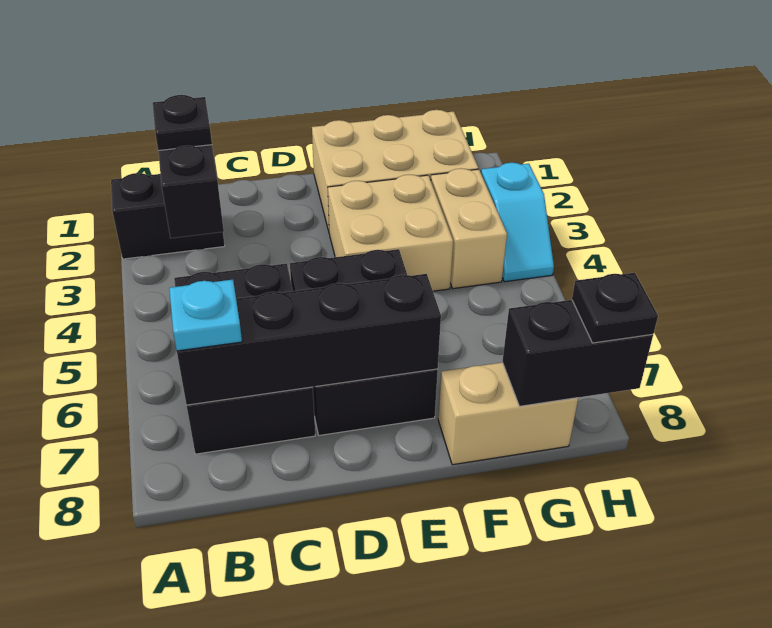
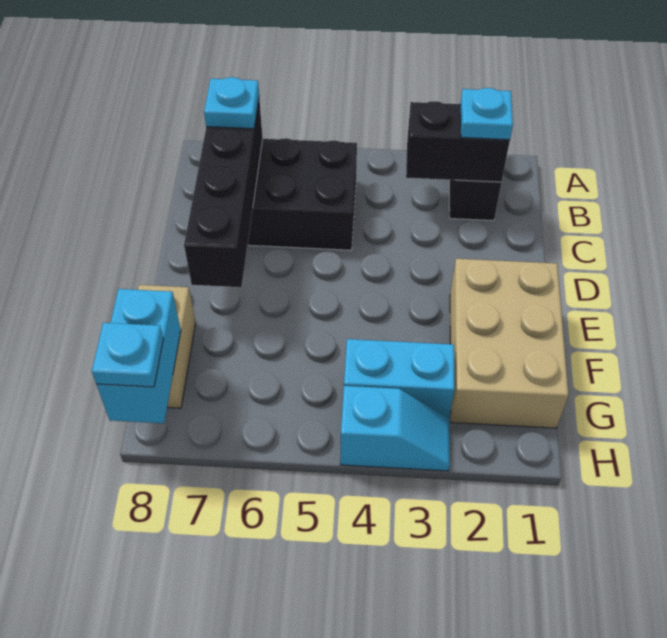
black plate B2 level 3 -> cyan plate B2 level 3
black brick D5:E7 level 1 -> none
tan brick E3:F4 level 1 -> none
tan brick G3:G4 level 1 -> cyan brick G3:G4 level 1
black brick G8:H8 level 2 -> cyan brick G8:H8 level 2
cyan slope H3:H4 level 1 top 3 -> cyan slope H3:H4 level 1 top 4
black plate H8 level 3 -> cyan plate H8 level 3

